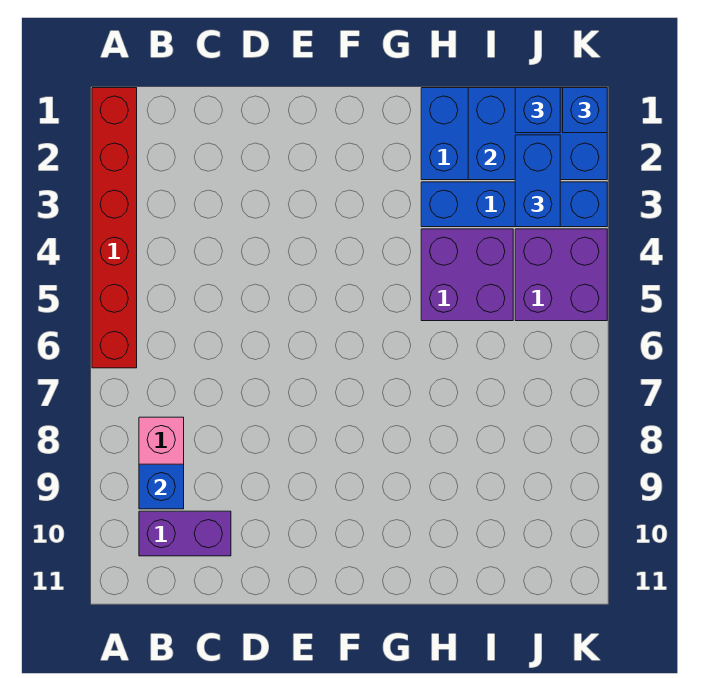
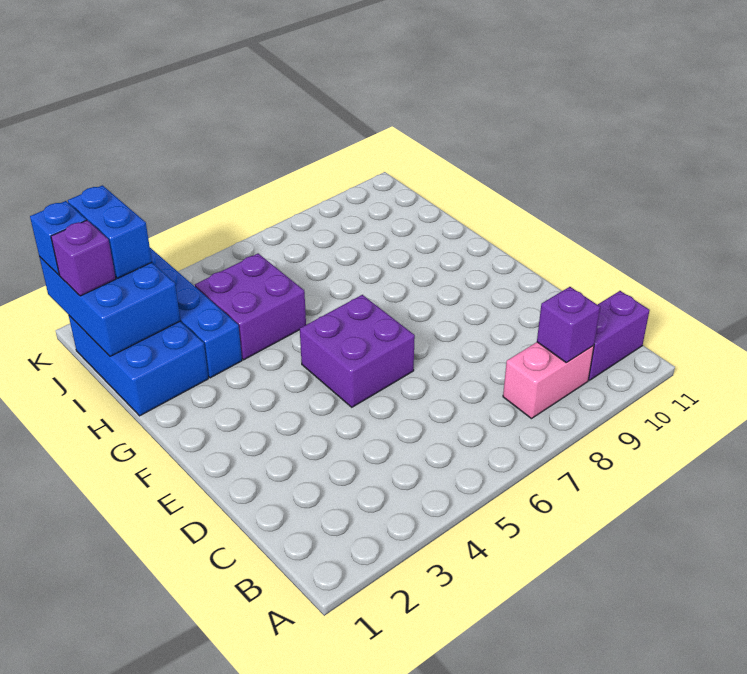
red brick A1:A6 level 1 -> none
blue brick B9 level 2 -> purple brick B9 level 2
purple brick B10:C10 level 1 -> purple brick B10:B11 level 1
blue brick J1 level 3 -> purple brick J1 level 3
blue brick J2:J3 level 3 -> blue brick J2:K2 level 3
purple brick J4:K5 level 1 -> purple brick E5:F6 level 1

